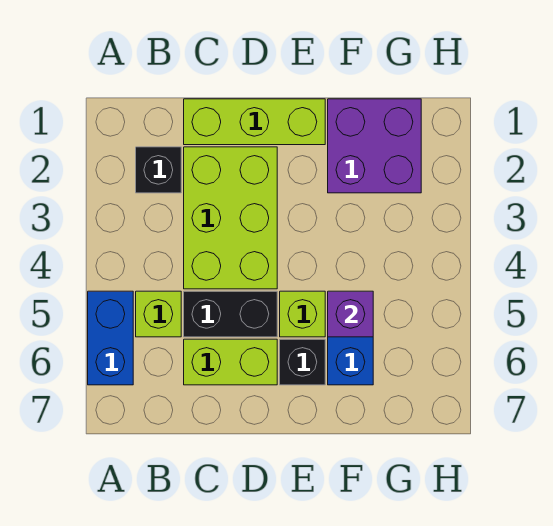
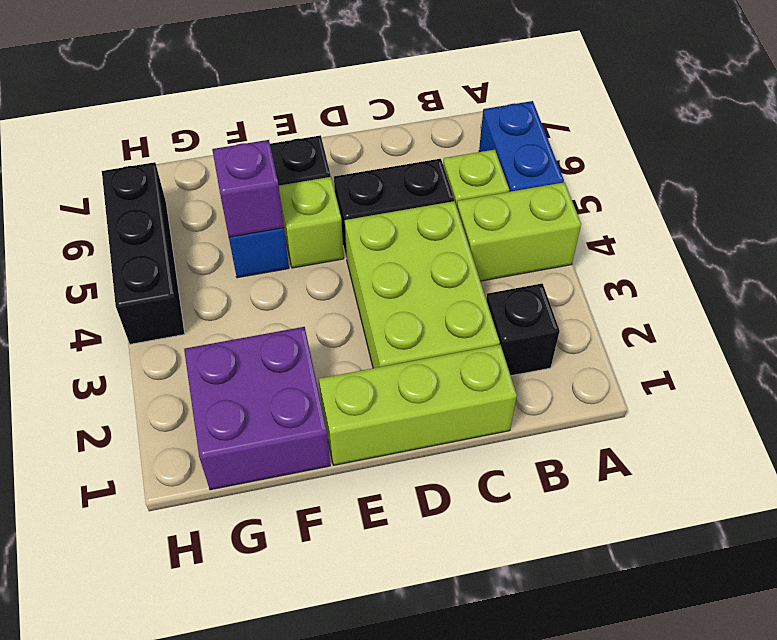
lime brick C6:D6 level 1 -> lime brick A4:B4 level 1
none -> black brick H4:H6 level 1

